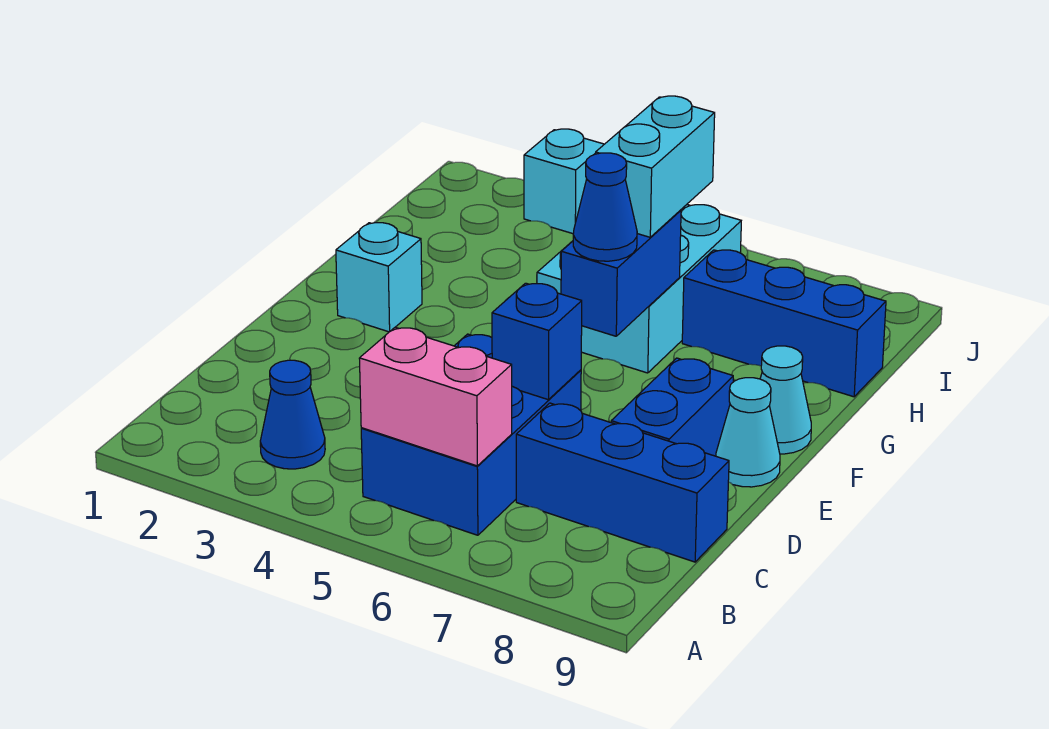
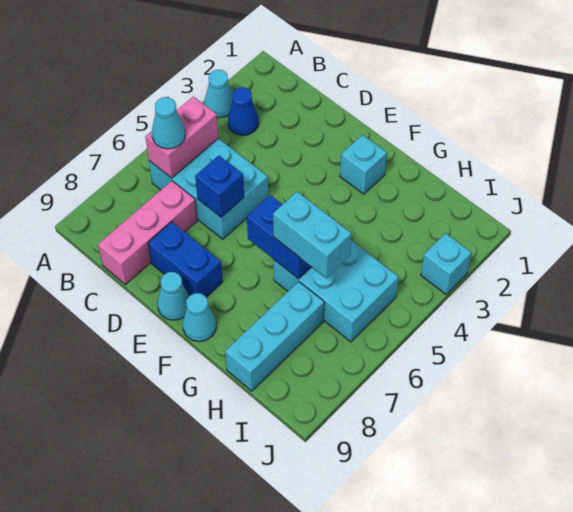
none -> cyan cone A3 level 1
blue brick B5:D6 level 1 -> cyan brick B5:D6 level 1
none -> cyan cone B6 level 3
blue brick C7:C9 level 1 -> pink brick C7:C9 level 1
blue cone F6 level 3 -> none
blue brick H7:H9 level 1 -> cyan brick H7:H9 level 1

